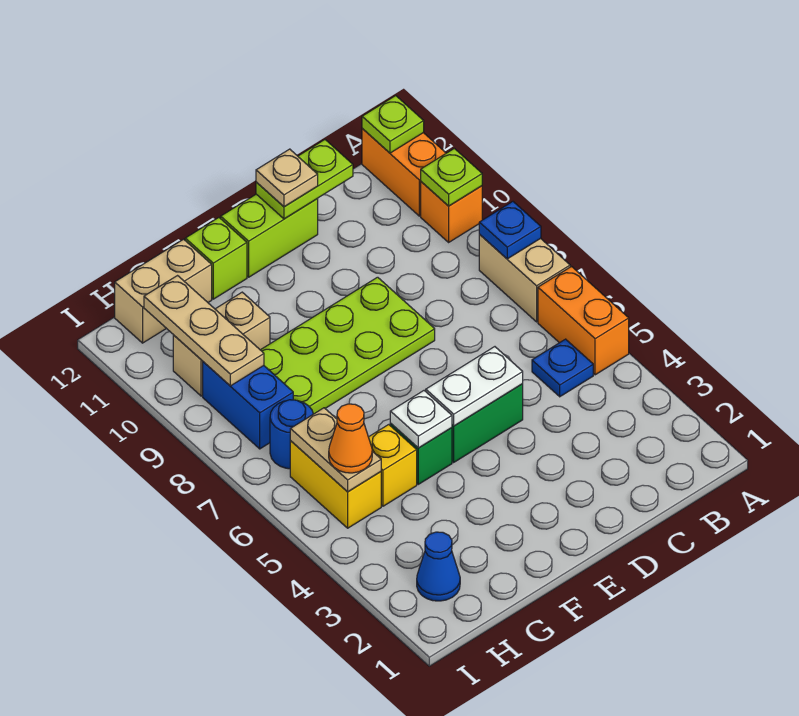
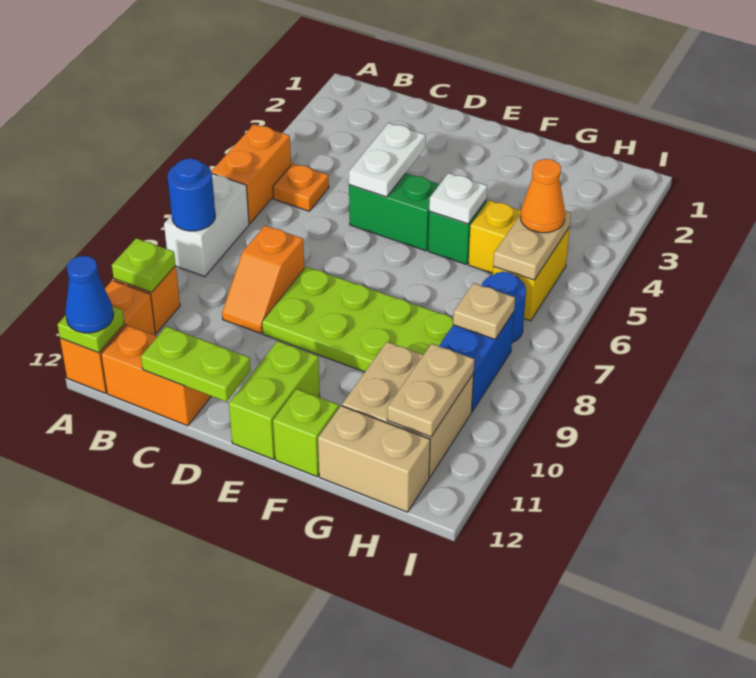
tan brick A7:A8 level 1 -> white brick A7:A8 level 1
blue plate A8 level 2 -> blue round brick A8 level 2
blue plate B5 level 1 -> orange plate B5 level 1
none -> orange brick B12:C12 level 1
none -> orange slope C8:C9 level 1 top 8
white plate D5:E5 level 2 -> white plate D4:D5 level 2
lime brick D12:E12 level 1 -> lime brick E11:E12 level 1
tan plate D12 level 3 -> tan plate H8 level 2
tan brick G10:H10 level 1 -> tan brick G10:H11 level 1
blue cone H2 level 1 -> blue cone A12 level 3
tan plate H9:H11 level 2 -> tan plate H10:H11 level 2

